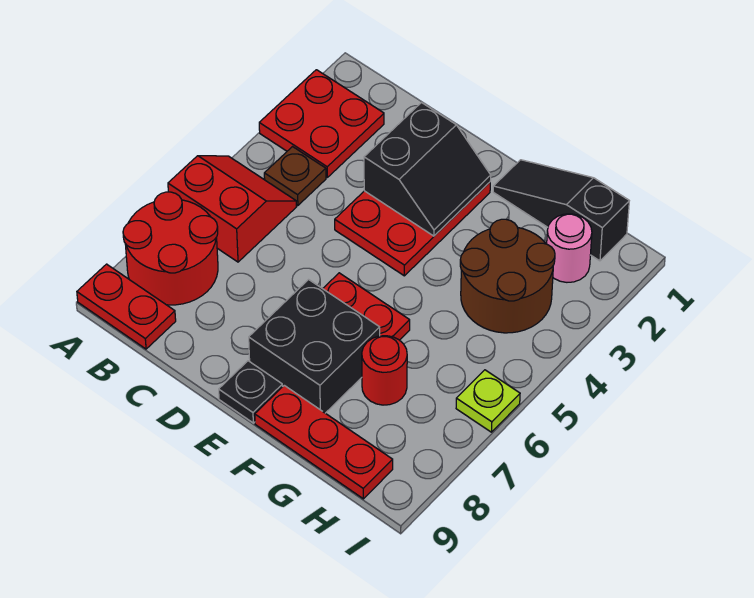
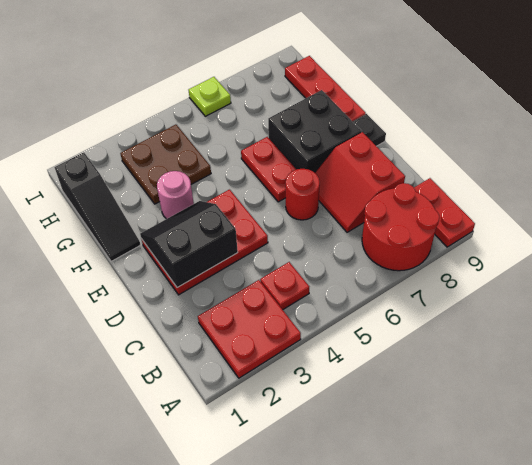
red slope A5:B6 level 1 top 6 -> red slope C7:D8 level 1 top 8
brown plate B4 level 1 -> red plate B4 level 1
brown round brick G3:H4 level 1 -> brown plate G3:H4 level 1
red round brick G7 level 1 -> red round brick D6 level 1
pink round brick H2 level 1 -> pink round brick F3 level 1

